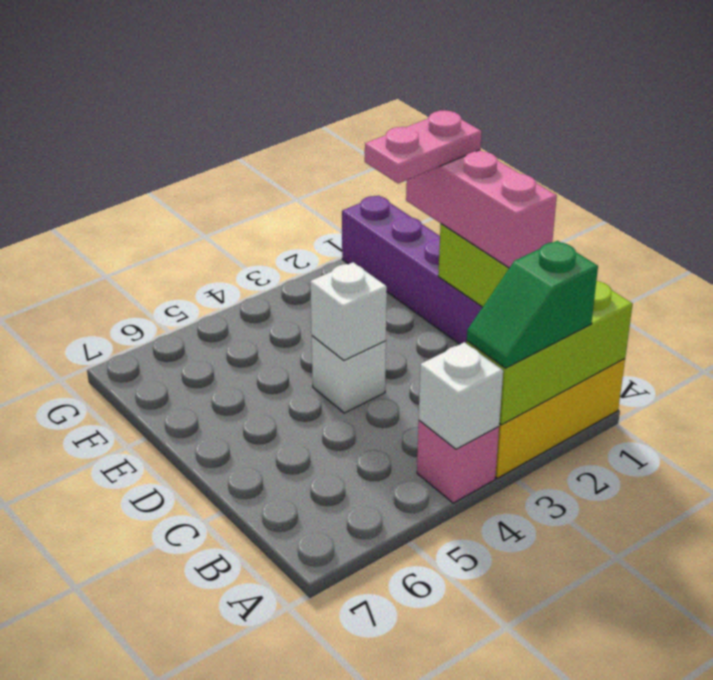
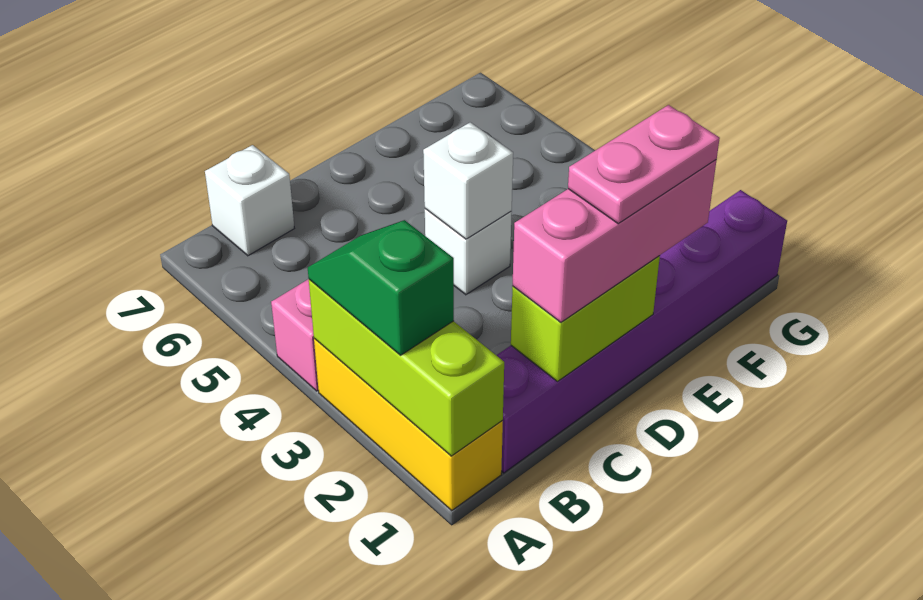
white brick A4 level 2 -> white brick B7 level 1
pink plate E1:E2 level 4 -> pink plate D1:E1 level 4

